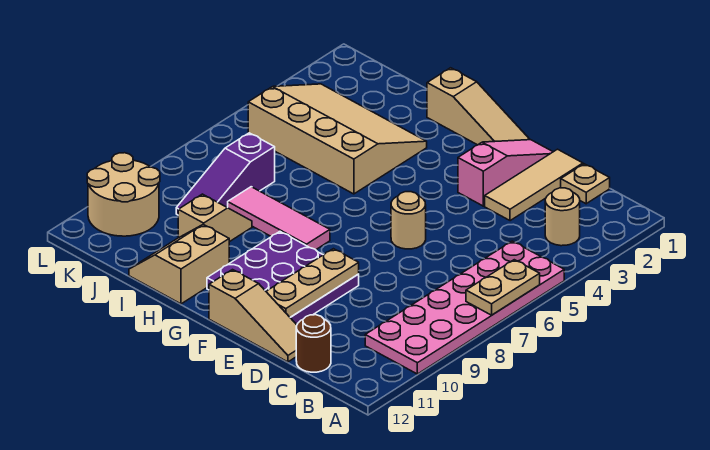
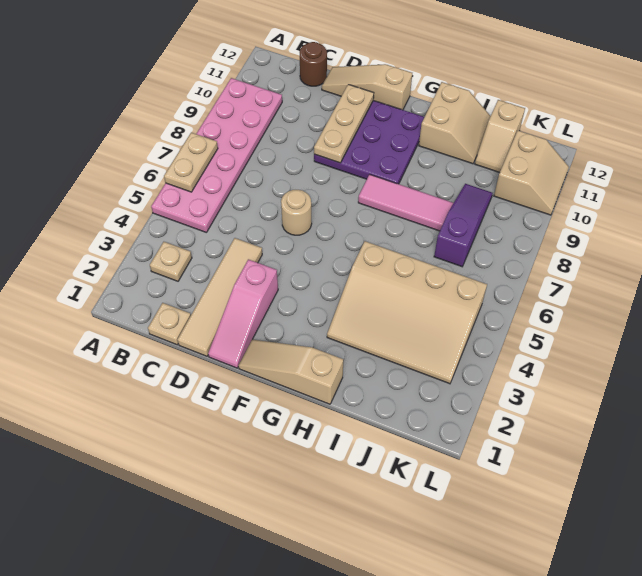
tan round brick B3 level 1 -> tan plate B3 level 1
tan tile D1:D3 level 1 -> tan tile D1:D4 level 1
tan slope I9:I10 level 1 top 10 -> tan slope J11:J12 level 1 top 12
tan round brick K10:L11 level 1 -> tan slope K10:L11 level 1 top K

